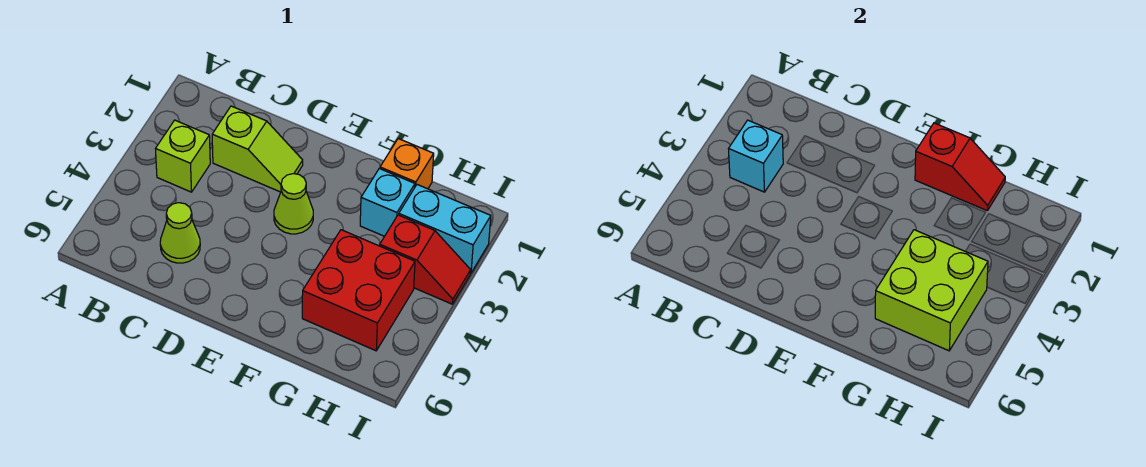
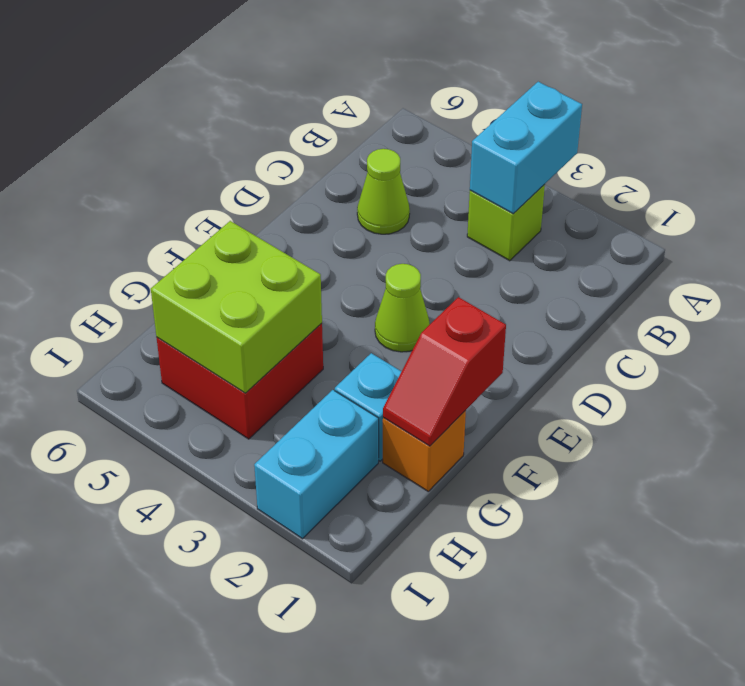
cyan brick B3 level 2 -> cyan brick A3:B3 level 2
lime slope C2:D2 level 1 top C -> none
red slope H3:I3 level 1 top H -> none

